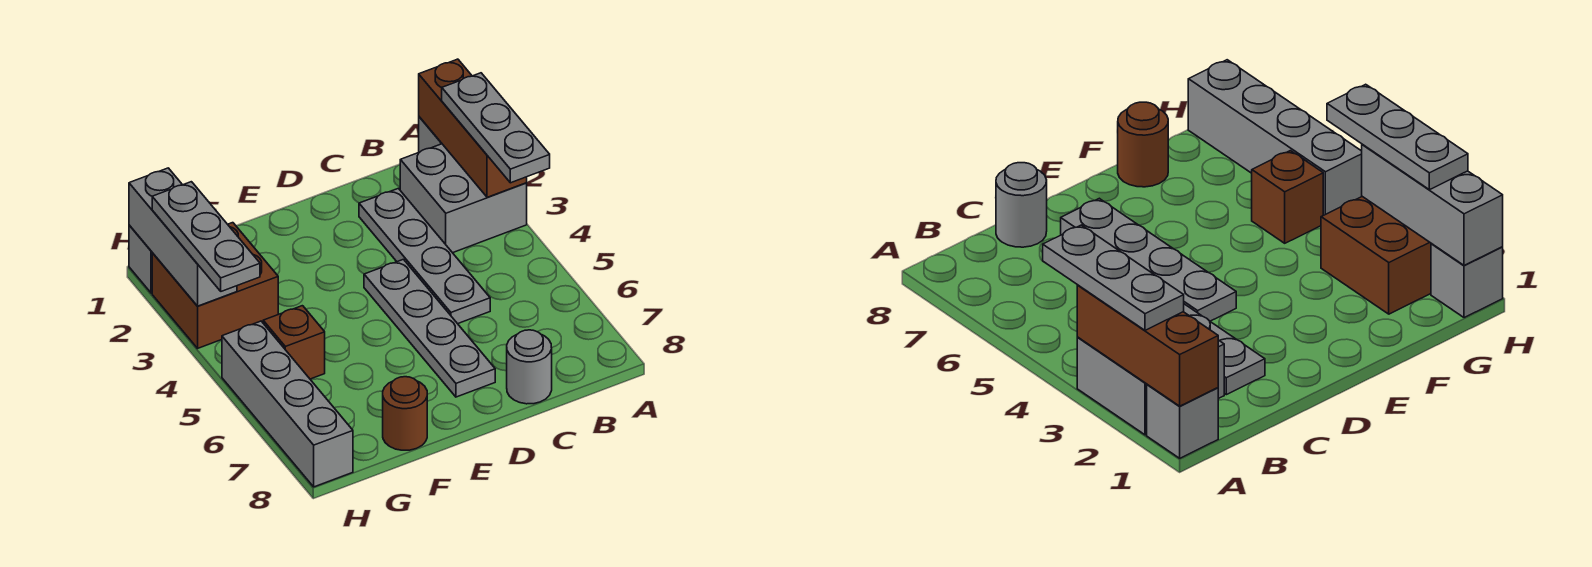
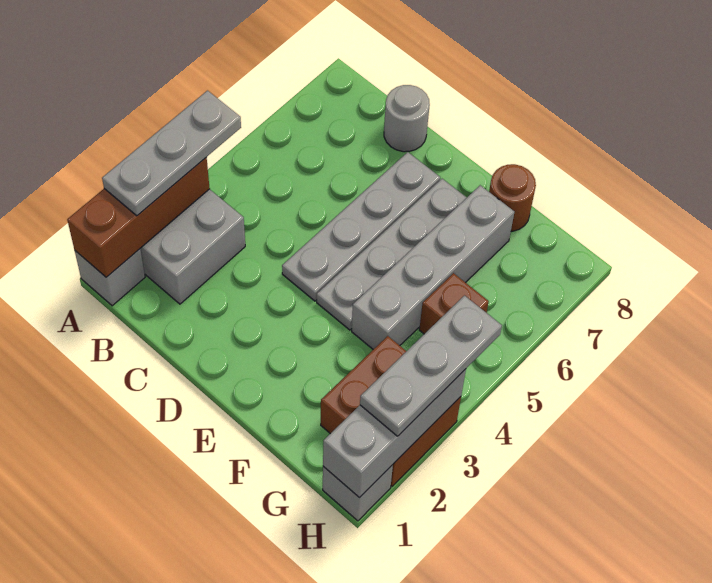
grey plate C2:C5 level 1 -> grey plate E4:E7 level 1
grey brick H5:H8 level 1 -> grey brick F4:F7 level 1

